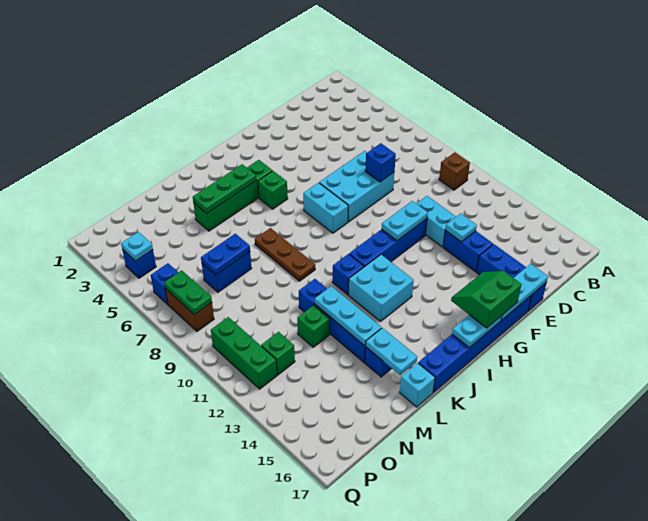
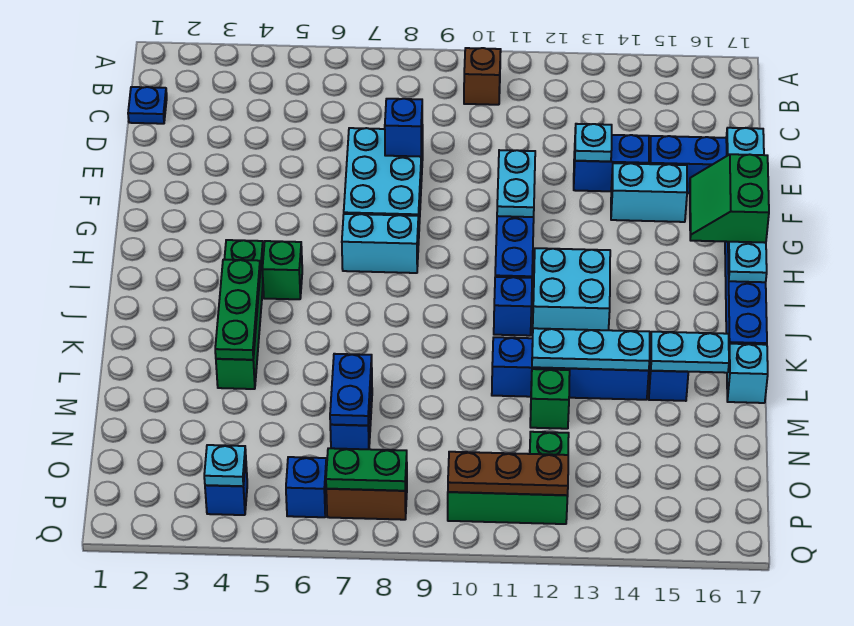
none -> blue plate C1 level 1
cyan brick E11:E12 level 1 -> cyan brick F14:F15 level 1
brown plate K7:K9 level 1 -> brown plate P10:P12 level 2

